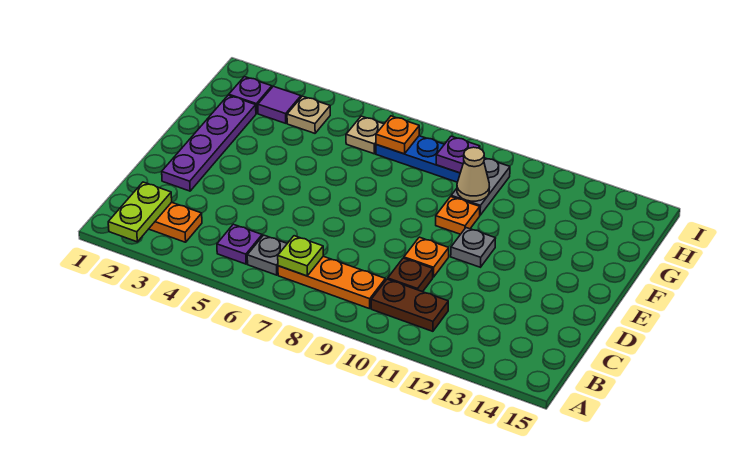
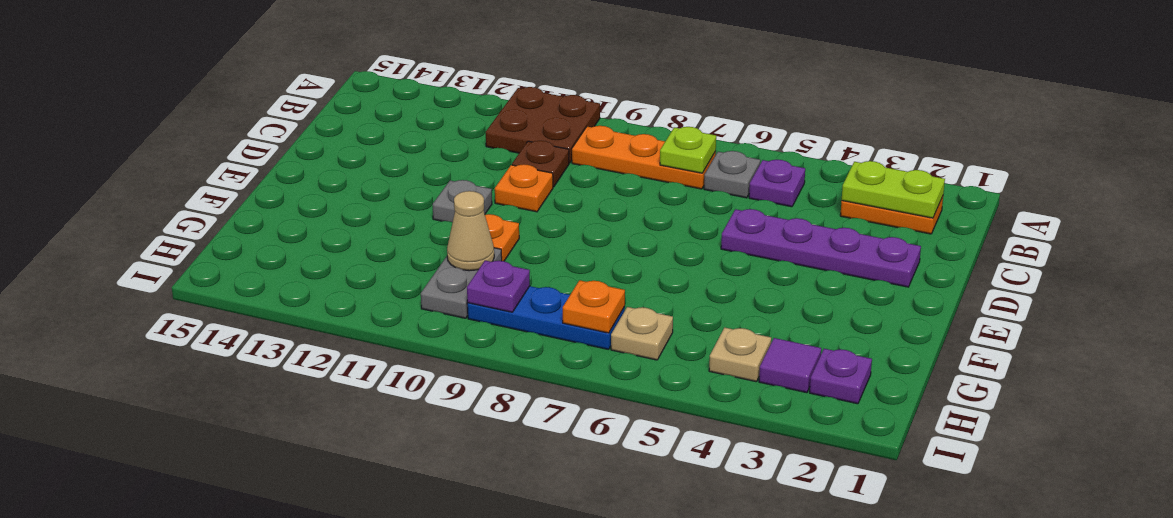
lime plate A2:B2 level 2 -> lime plate B2:B3 level 2
brown plate B10:B11 level 1 -> brown plate A10:B11 level 1
purple plate D2:G2 level 1 -> purple plate D2:D5 level 1

